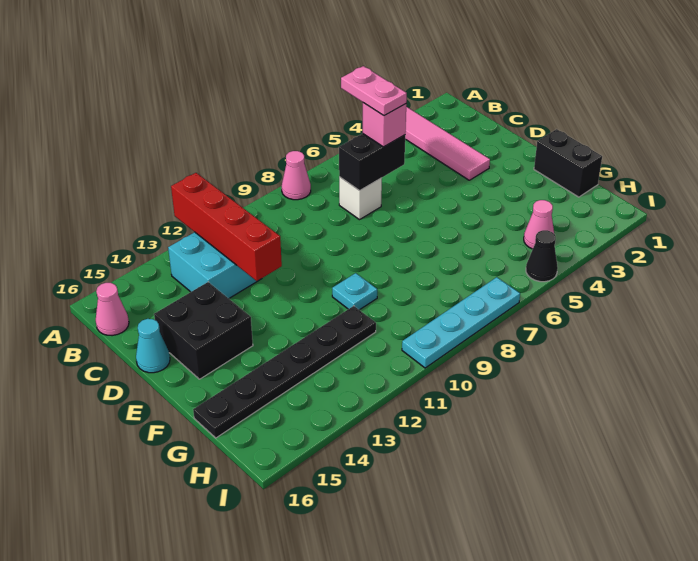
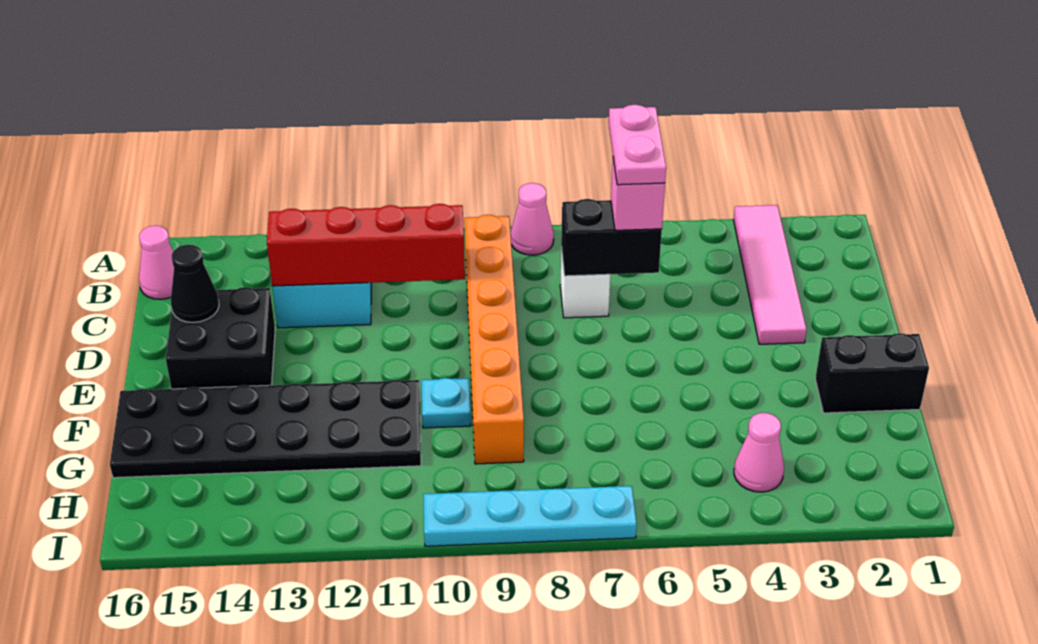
red brick A12:D12 level 2 -> red brick C10:C13 level 2
none -> orange brick B9:G9 level 1
cyan cone D16 level 1 -> none
black brick F1:G1 level 1 -> black brick F1:F2 level 1
black plate G11:G16 level 1 -> black plate F11:G16 level 1
black cone I5 level 1 -> black cone D15 level 2

